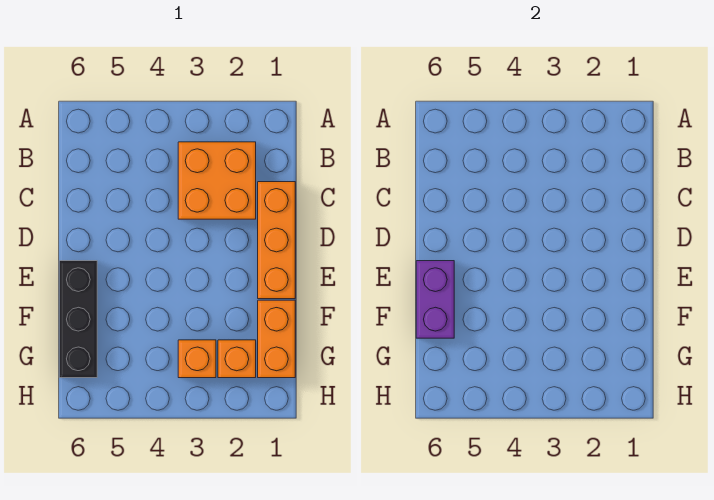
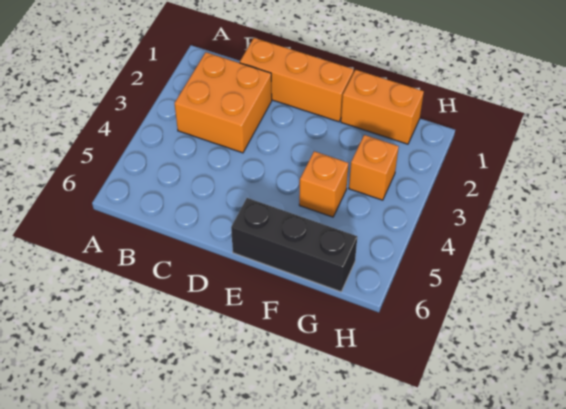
purple brick E6:F6 level 2 -> none
orange brick G2 level 1 -> orange brick F4 level 1

